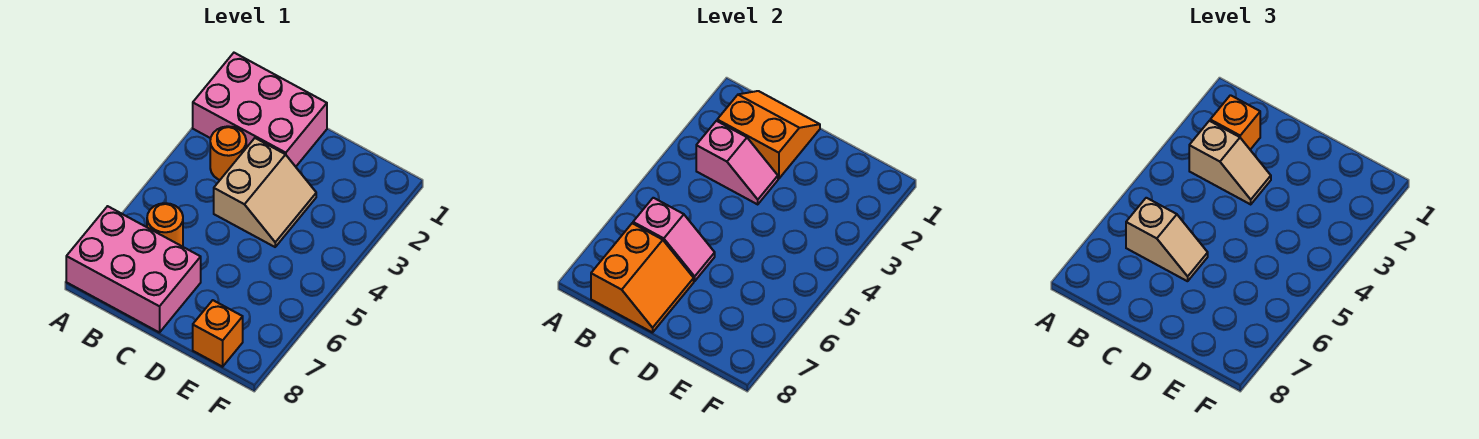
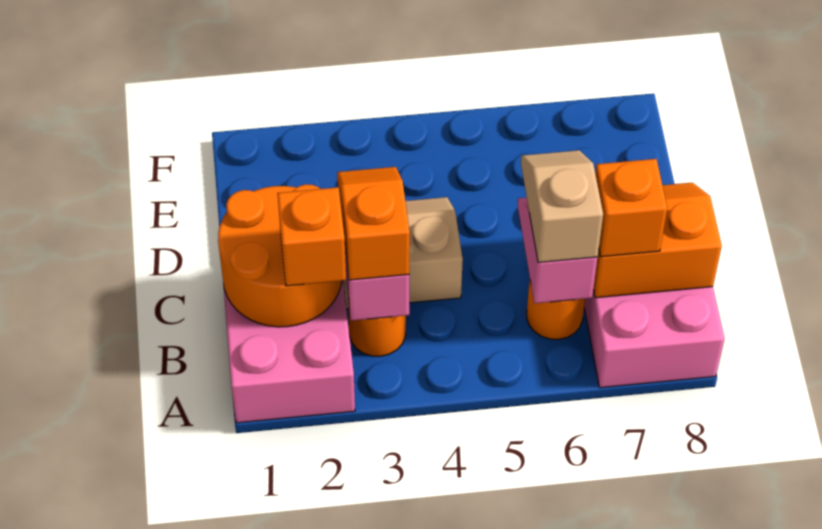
orange slope B1:C2 level 2 top 2 -> orange round brick B1:C2 level 2
tan slope B3:C3 level 3 top B -> orange slope B3:C3 level 3 top B
orange brick E8 level 1 -> orange brick B7 level 3

